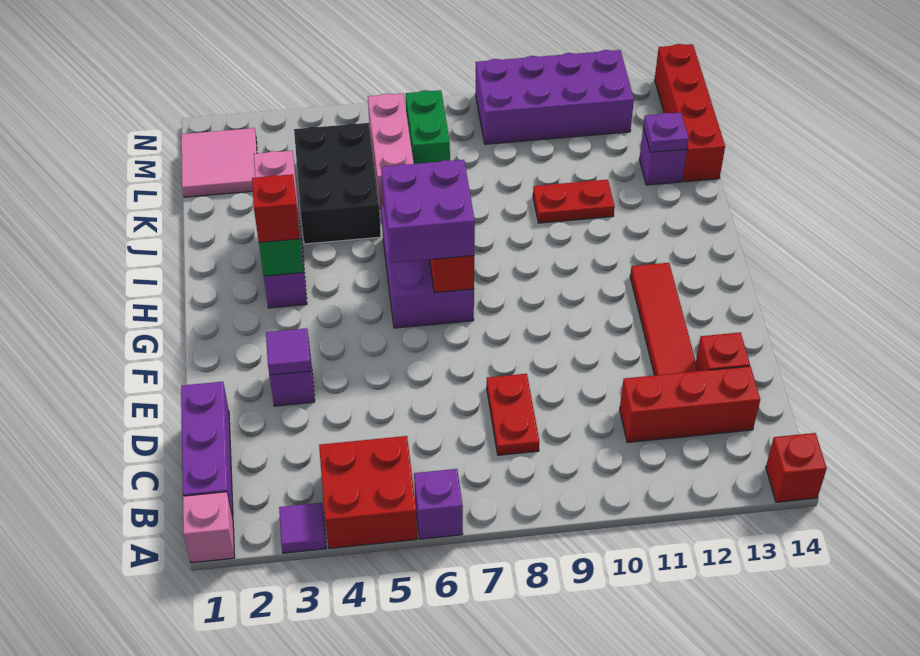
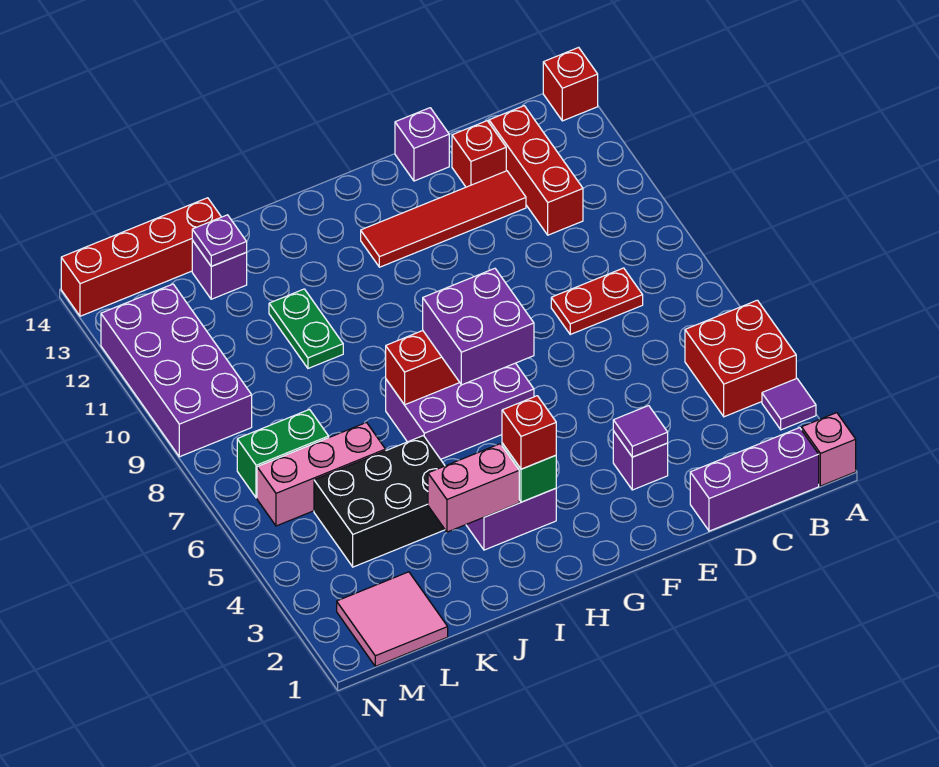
purple brick A6 level 1 -> purple brick E14 level 1
red plate J10:J11 level 1 -> green plate J10:J11 level 1

